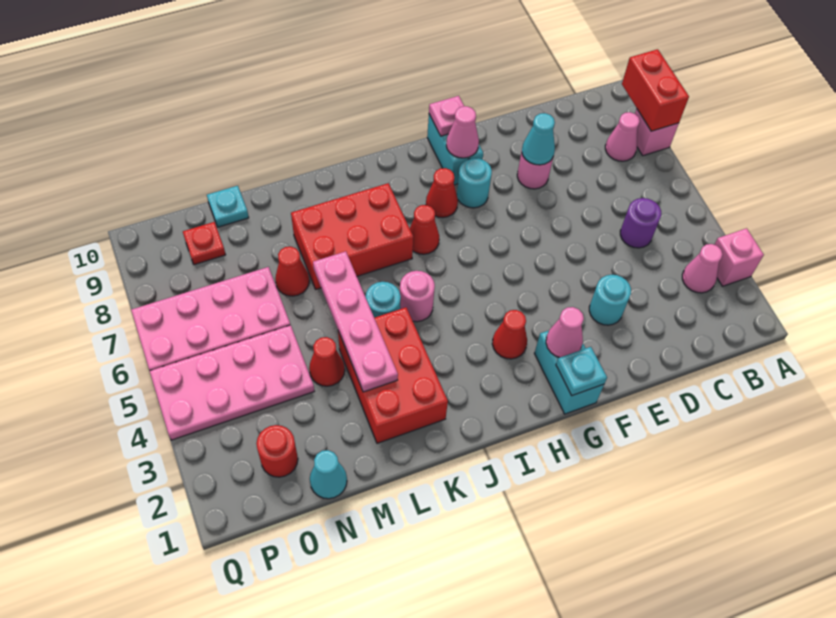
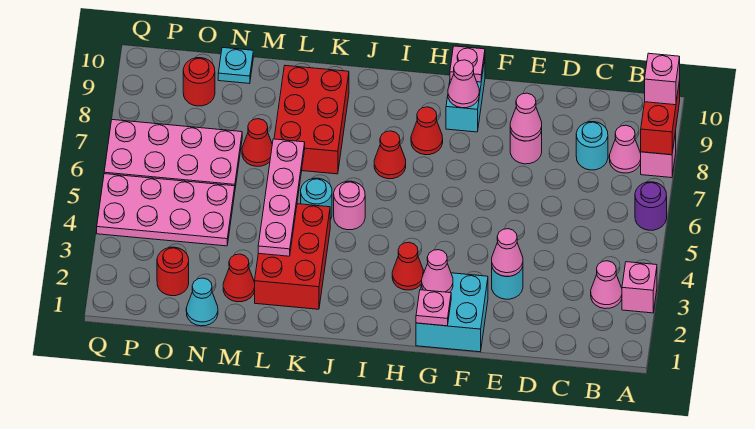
none -> pink brick A9 level 3
purple round brick C5 level 1 -> purple round brick A6 level 1
none -> pink cone E3 level 2
cyan cone E8 level 2 -> pink cone E8 level 2
cyan brick G1:G2 level 1 -> cyan brick F1:G2 level 1
cyan plate G1 level 2 -> pink plate G1 level 2
cyan round brick G8 level 1 -> cyan round brick C8 level 1
red brick J7:L8 level 1 -> red brick K7:L9 level 1
red cone M4 level 1 -> red cone M2 level 1
red plate O9 level 1 -> red round brick O9 level 1

